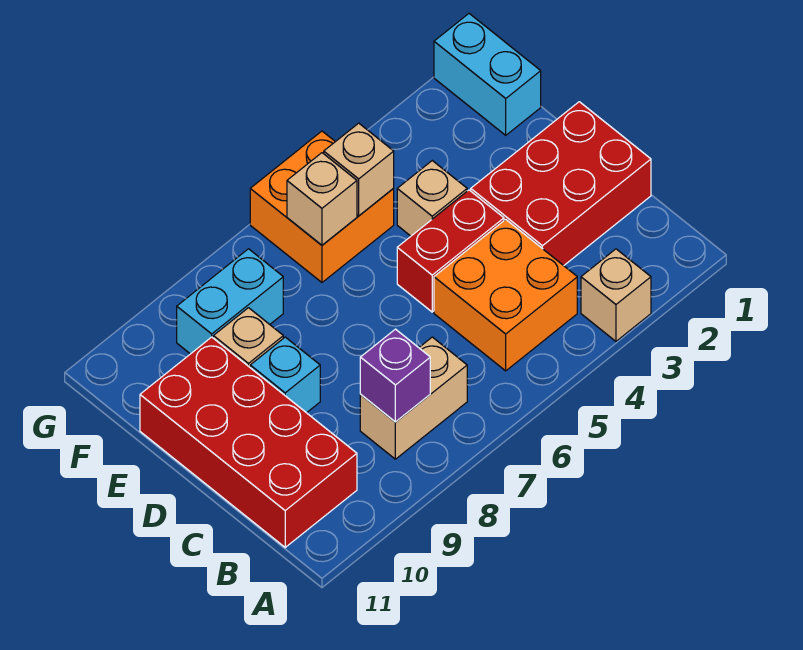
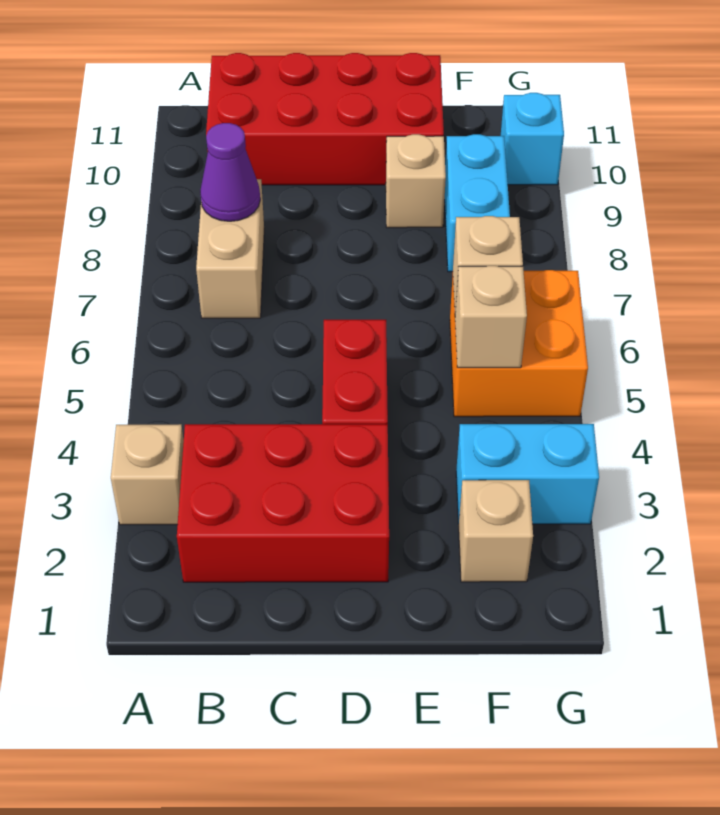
orange brick B4:C5 level 1 -> none
purple brick B8 level 2 -> purple cone B8 level 2
red brick C1:D3 level 1 -> red brick B2:D3 level 1
cyan brick D9 level 1 -> cyan brick G10 level 1
tan brick E4 level 1 -> tan brick F2 level 1
cyan brick F1:G1 level 1 -> cyan brick F3:G3 level 1

